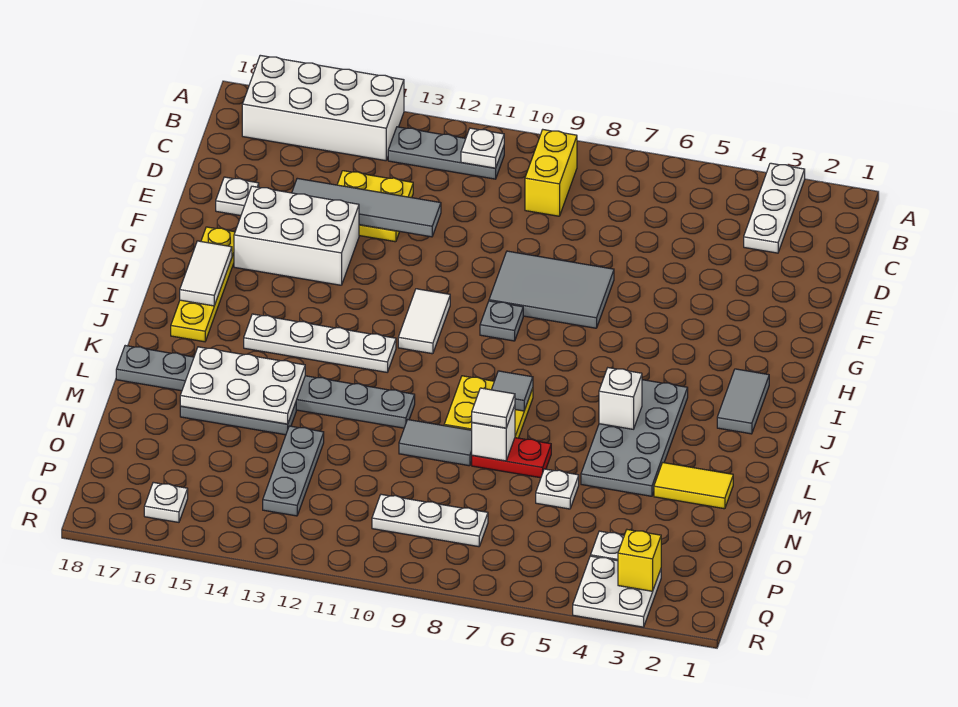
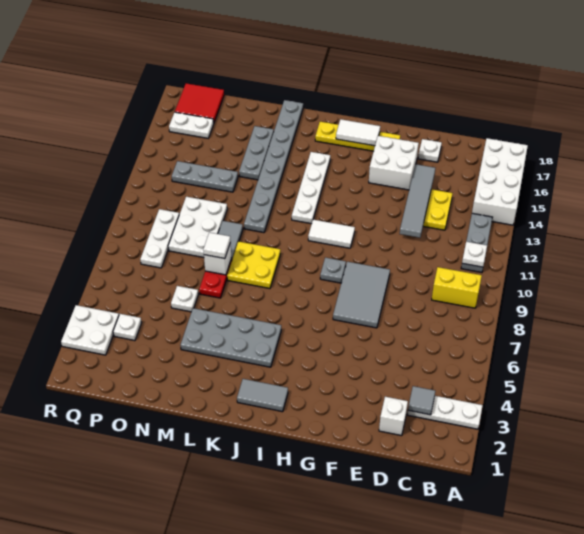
white brick F14:G16 level 1 -> white brick F15:G16 level 1
white brick K5 level 2 -> white brick D2 level 1
grey tile K8 level 2 -> grey tile C3 level 2
white plate L14:M16 level 2 -> white plate N9:O11 level 1
yellow tile M2:M3 level 1 -> none
none -> red tile P17:Q18 level 1
yellow brick Q3 level 2 -> none
white plate Q16 level 1 -> white plate P16:Q16 level 1

